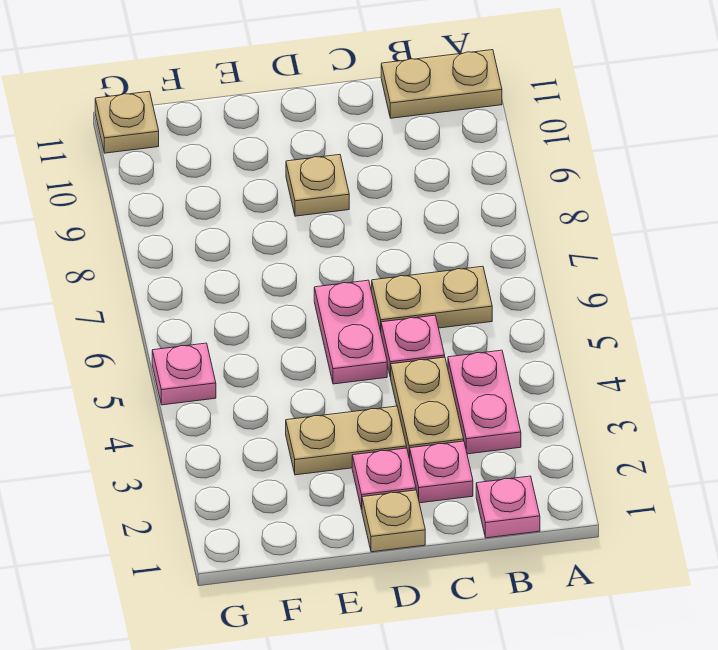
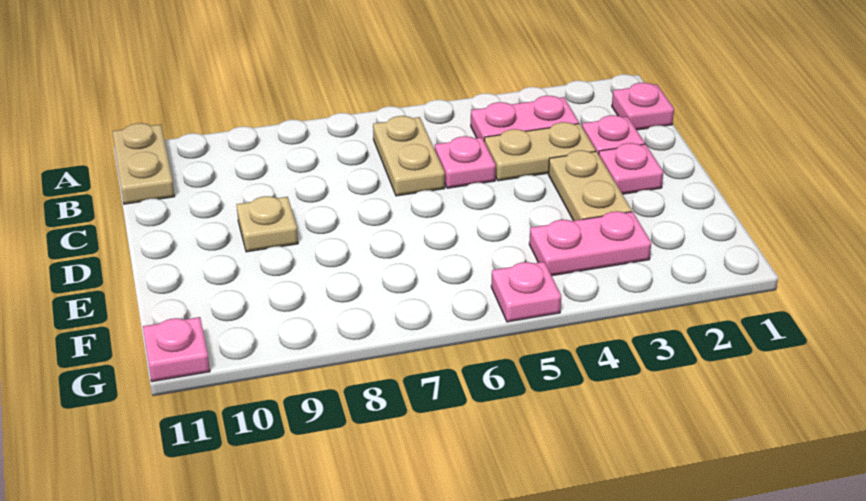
tan plate D1 level 1 -> none
pink plate D5:D6 level 1 -> pink plate F3:F4 level 1
tan plate G11 level 1 -> pink plate G11 level 1

